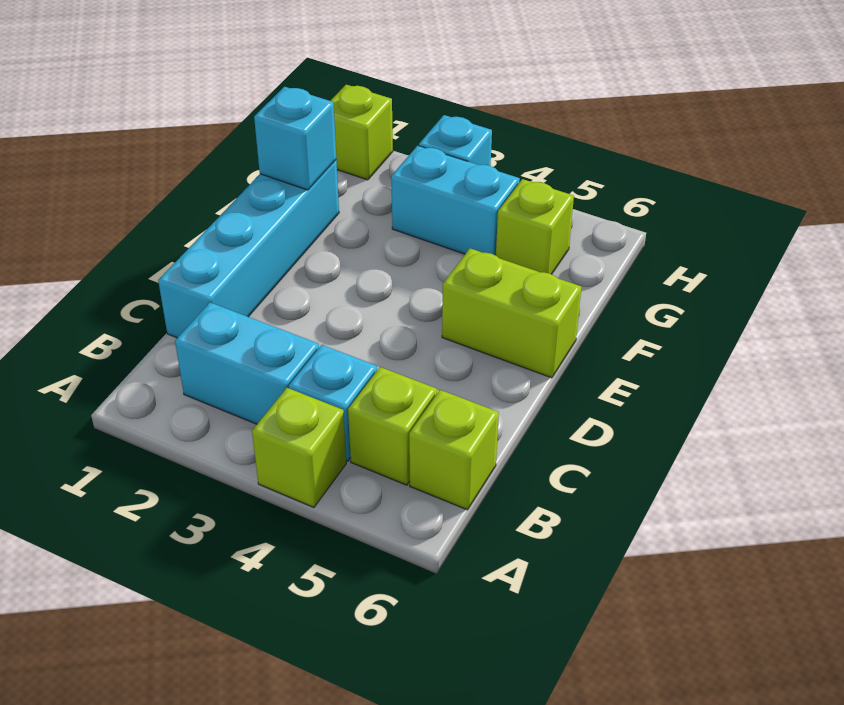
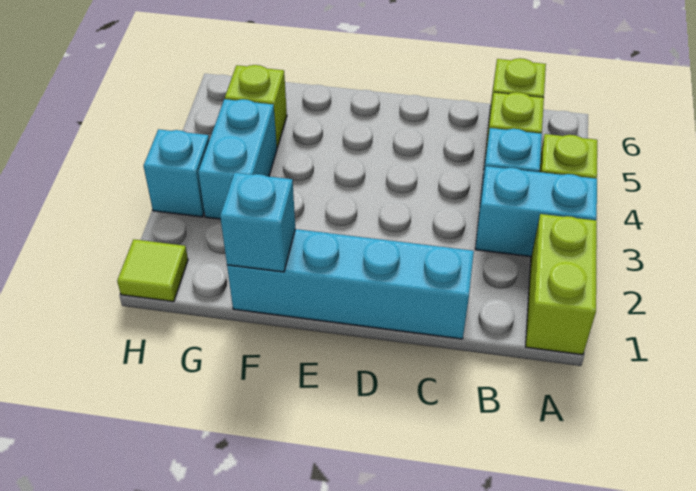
cyan brick B2:B3 level 1 -> cyan brick A3:B3 level 1
lime brick E5:E6 level 1 -> lime brick A1:A2 level 1
lime brick H1 level 1 -> lime tile H1 level 1

